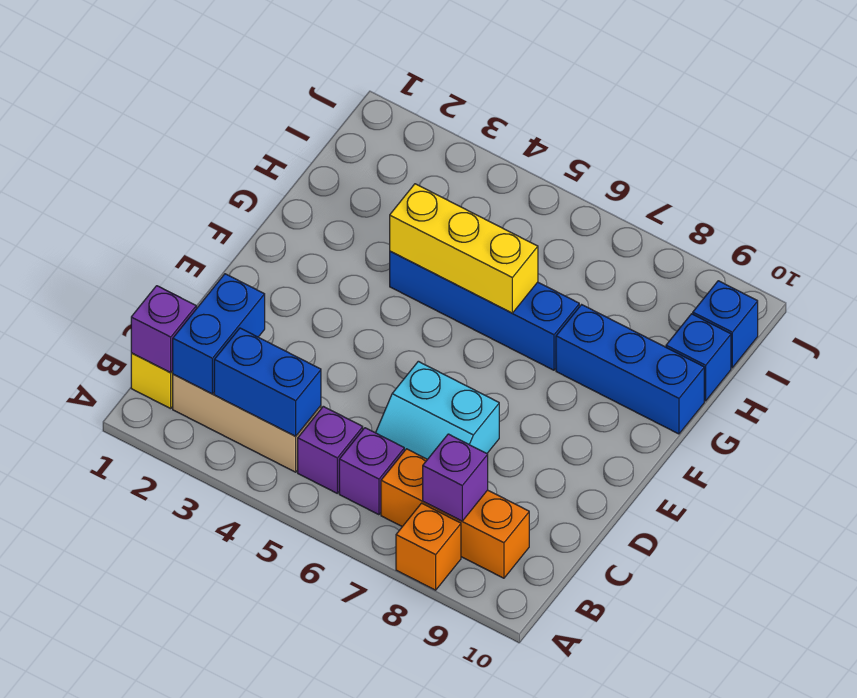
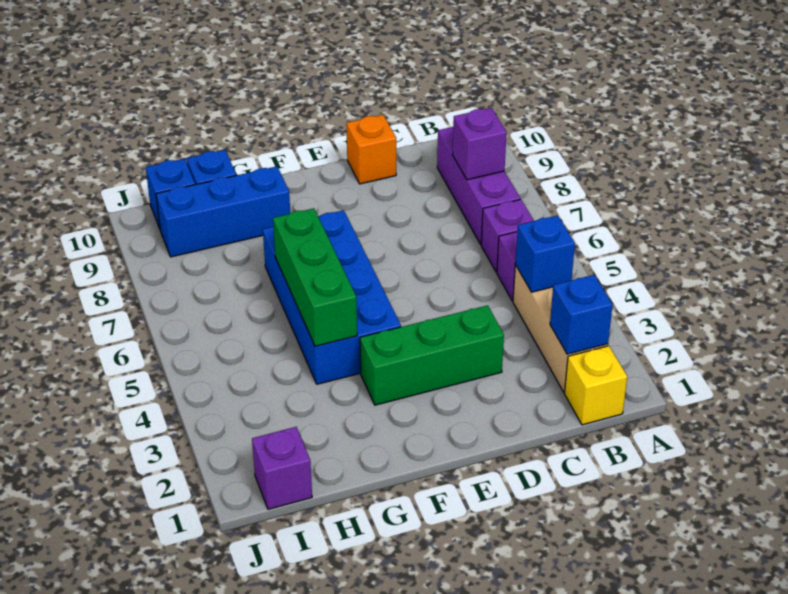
orange brick A8 level 1 -> orange brick D10 level 1
purple brick B1 level 2 -> purple brick I1 level 1
blue brick B2:C2 level 2 -> blue brick B2 level 2
blue brick B3:B4 level 2 -> blue brick B4 level 2
orange brick B7:B9 level 1 -> purple brick B7:B9 level 1
cyan slope C6:D7 level 1 top D -> none
none -> green brick D3:F3 level 1
blue brick G4:G7 level 1 -> blue brick F4:G7 level 1
yellow brick G4:G6 level 2 -> green brick G4:G6 level 2
blue brick G8:G10 level 1 -> blue brick G9:I9 level 1

